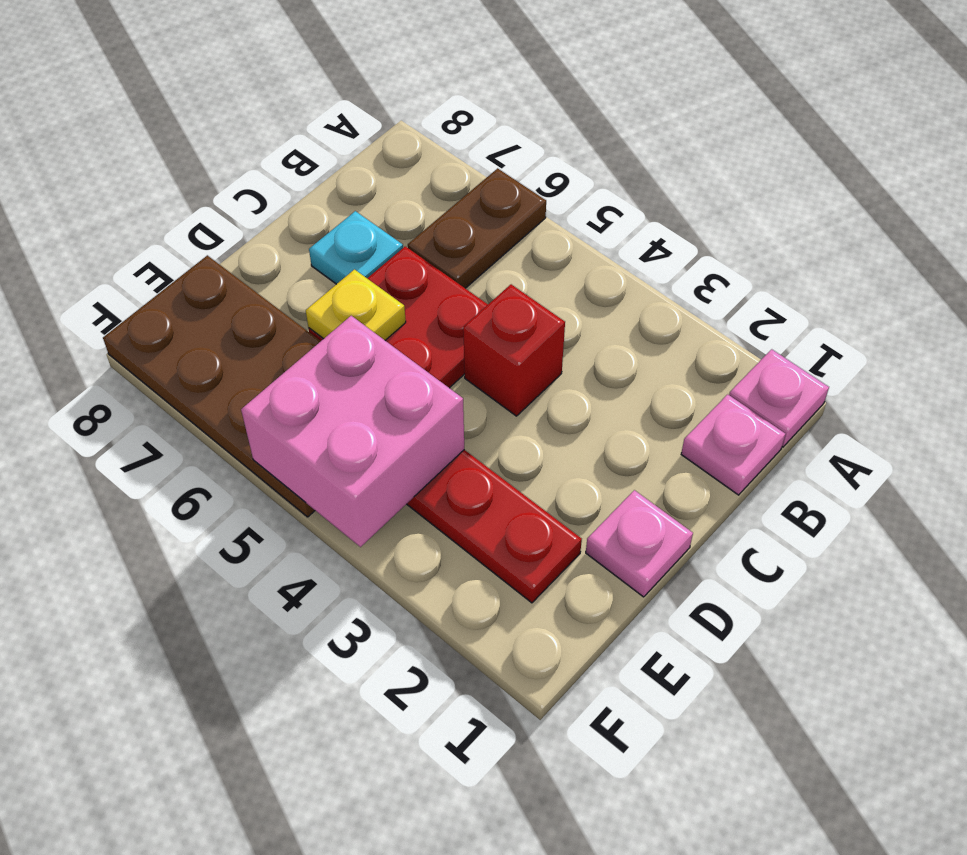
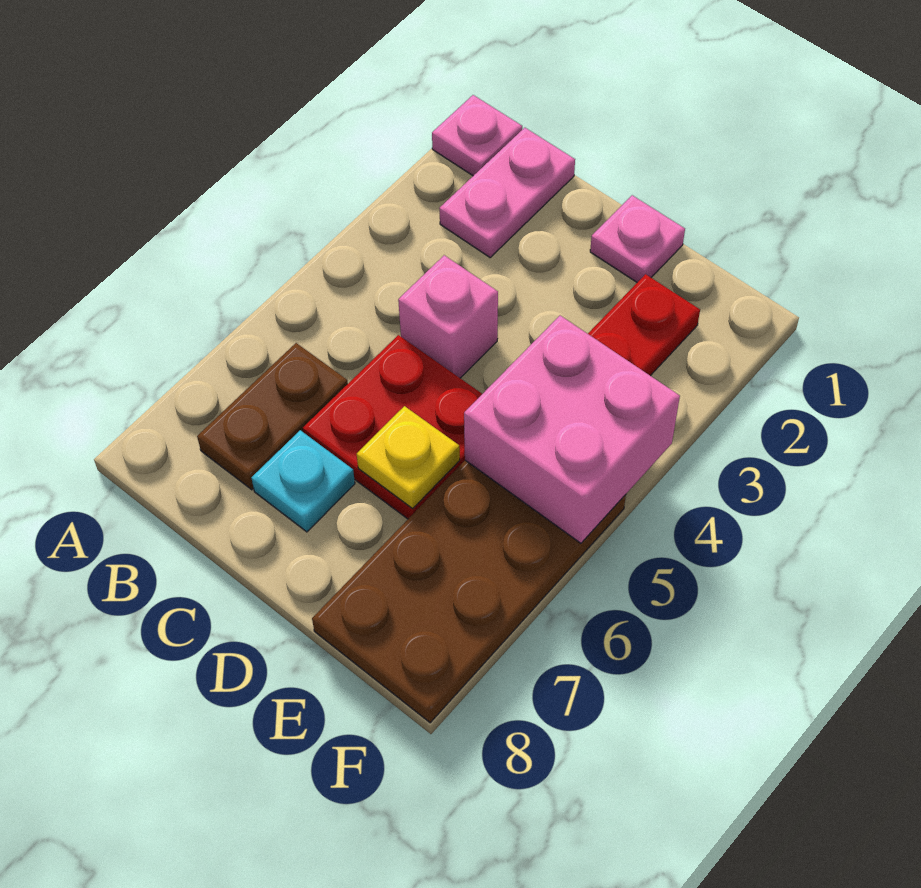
brown plate A6:B6 level 1 -> brown plate B6:B7 level 1
pink plate B1 level 1 -> pink plate B1:B2 level 1
red brick C4 level 1 -> pink brick C4 level 1

